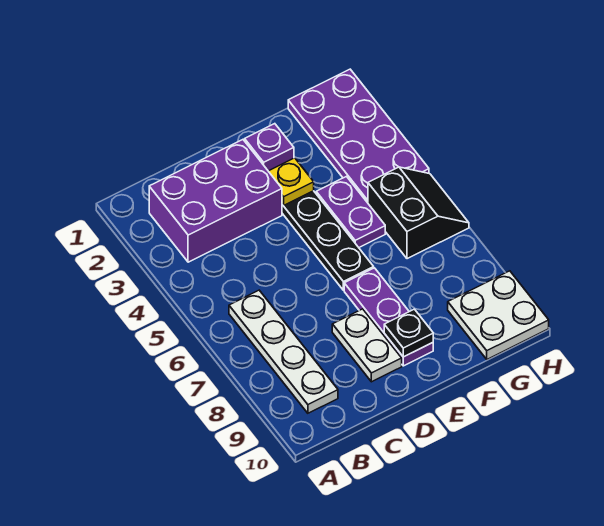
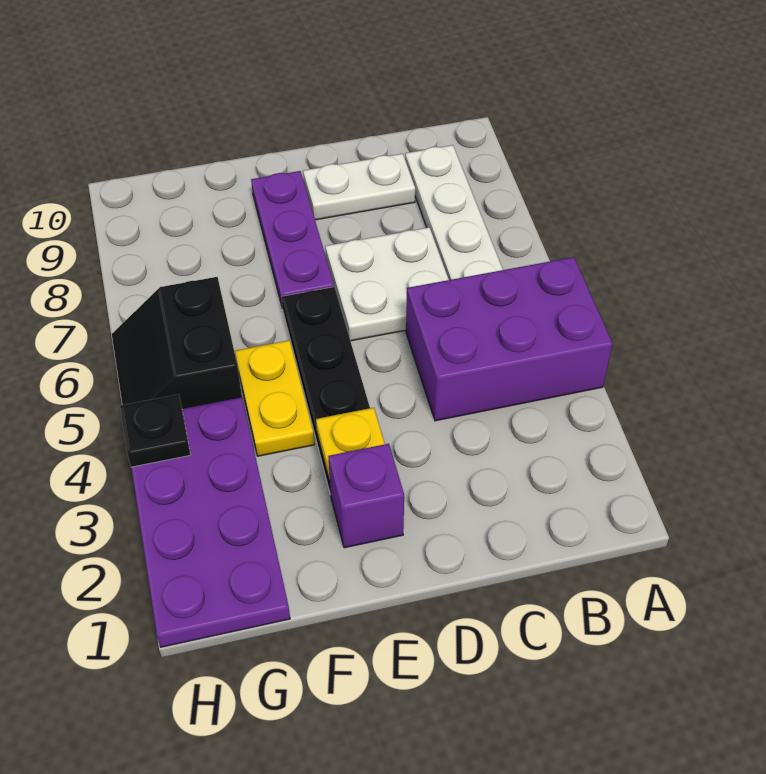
purple brick B2:D3 level 1 -> purple brick A4:C5 level 1
white plate D8:D9 level 1 -> white plate C9:D9 level 1
black plate E9 level 2 -> black plate H4 level 2
purple plate F4:F5 level 1 -> yellow plate F4:F5 level 1
white plate G9:H10 level 1 -> white plate C6:D7 level 1

